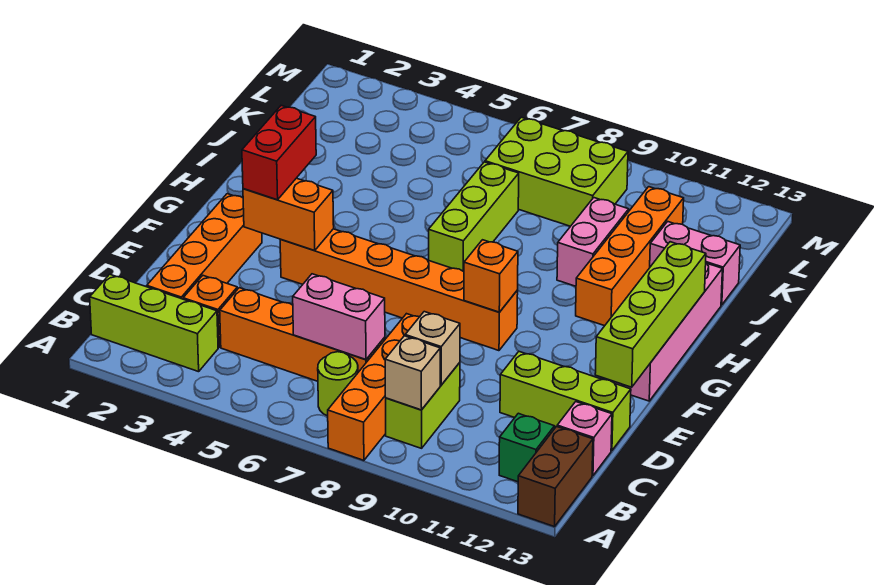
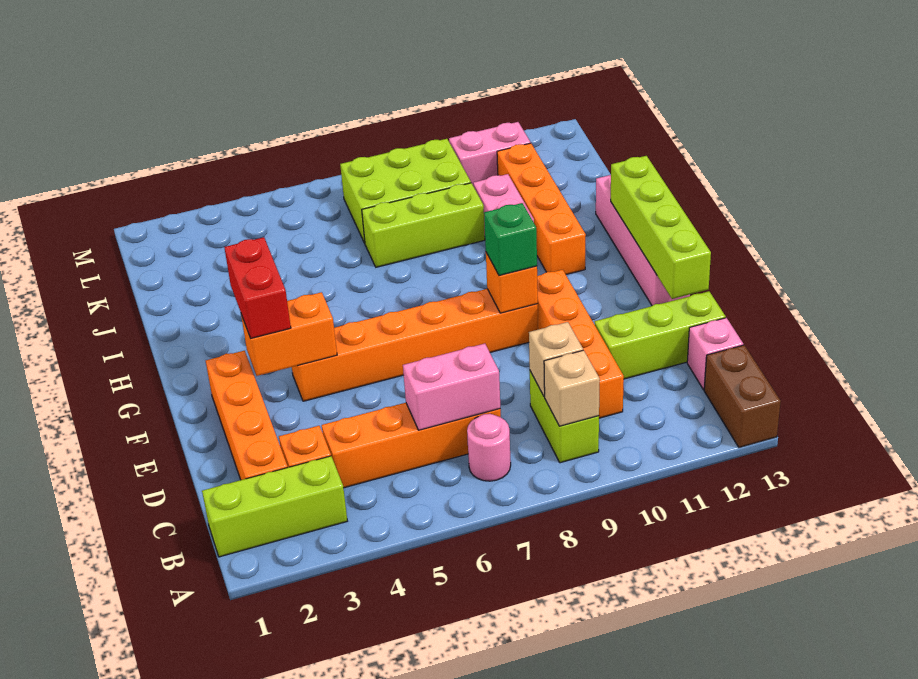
orange brick A8:D8 level 1 -> orange brick C10:F10 level 1
lime round brick B7 level 1 -> pink round brick B7 level 1
green brick B12 level 1 -> green brick F9 level 3
lime brick H7:J7 level 1 -> lime brick J7:J9 level 1
pink brick J12:J13 level 1 -> pink brick L10:L11 level 1

